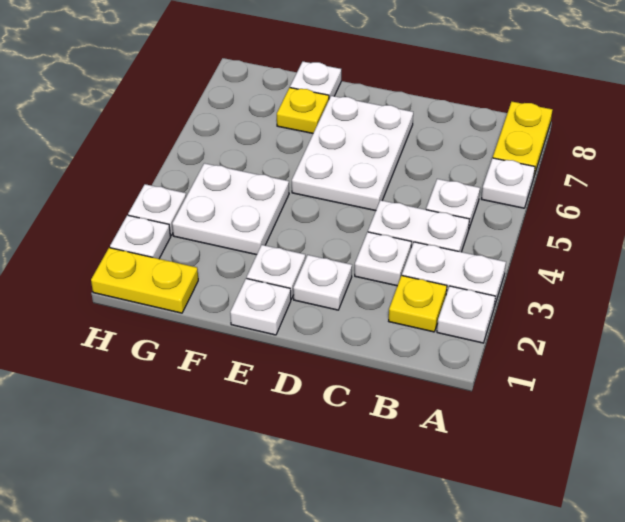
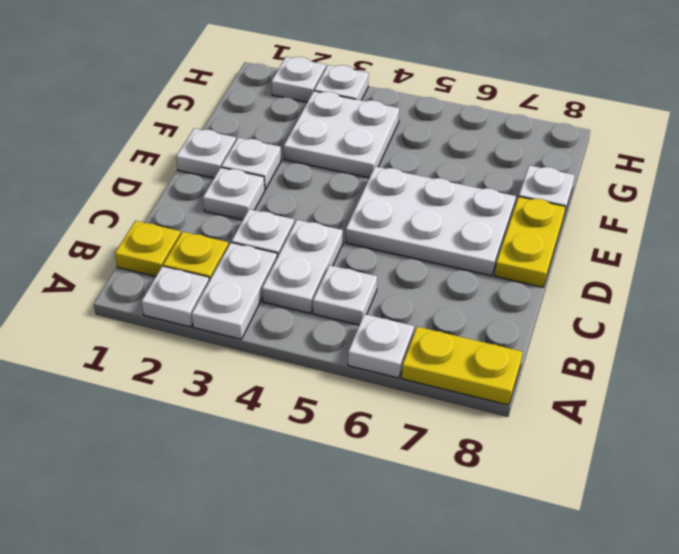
yellow plate F7 level 1 -> yellow plate B1 level 1
yellow plate G1:H1 level 1 -> yellow plate D8:E8 level 1

